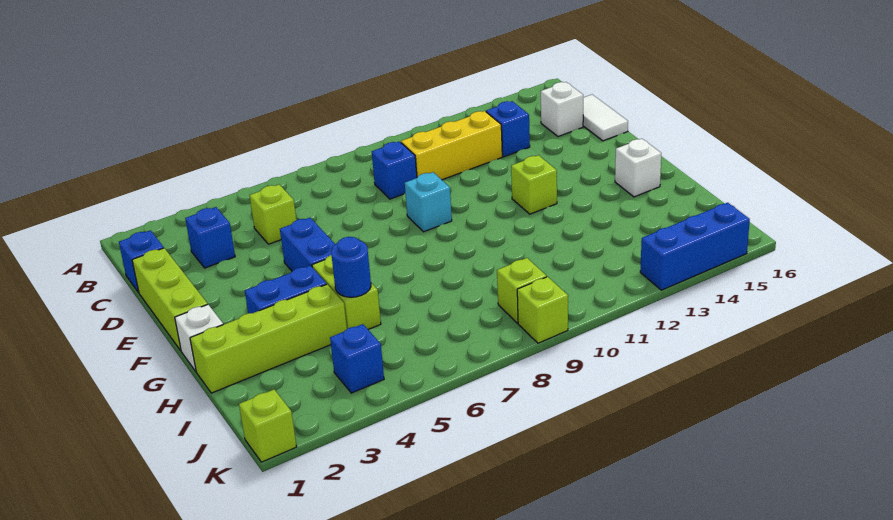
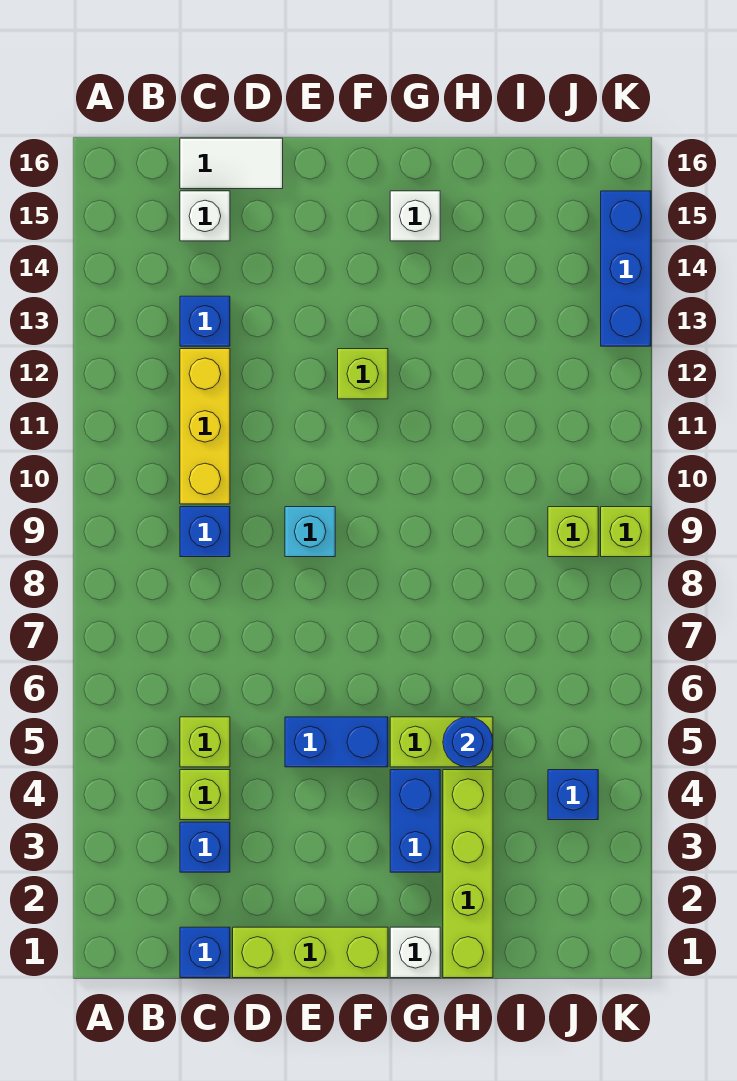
lime brick K1 level 1 -> lime brick C4 level 1

